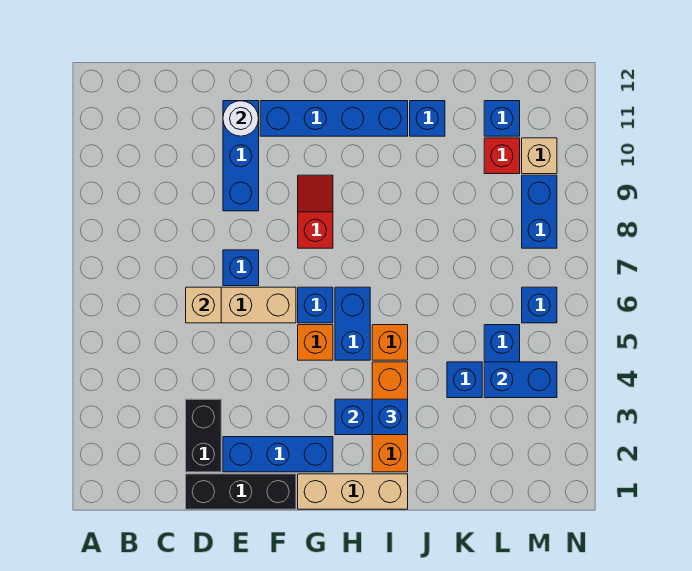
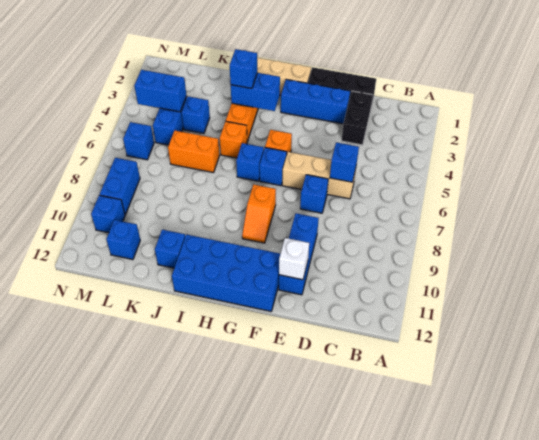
tan brick D6 level 2 -> blue brick D6 level 2
white round brick E11 level 2 -> white brick E11 level 2
blue brick F11:I11 level 1 -> blue brick F11:I12 level 1
red slope G8:G9 level 1 top 8 -> orange slope G8:G9 level 1 top 8
blue brick H5:H6 level 1 -> blue brick H6 level 1
none -> orange brick J6:K6 level 1
red brick L10 level 1 -> none
tan brick M10 level 1 -> blue brick M10 level 1

